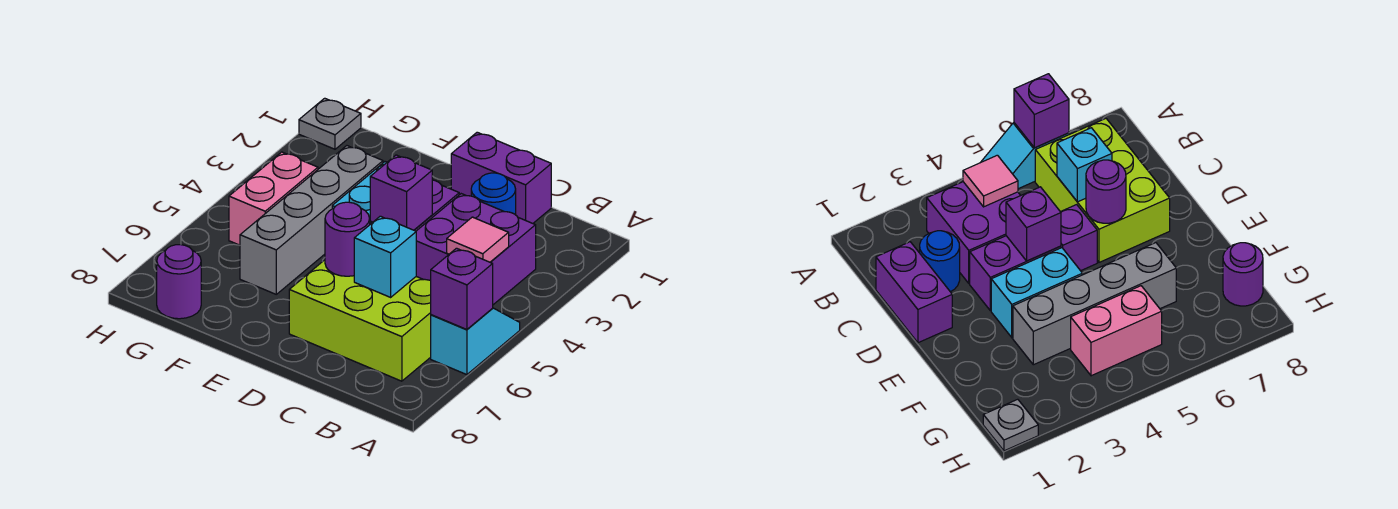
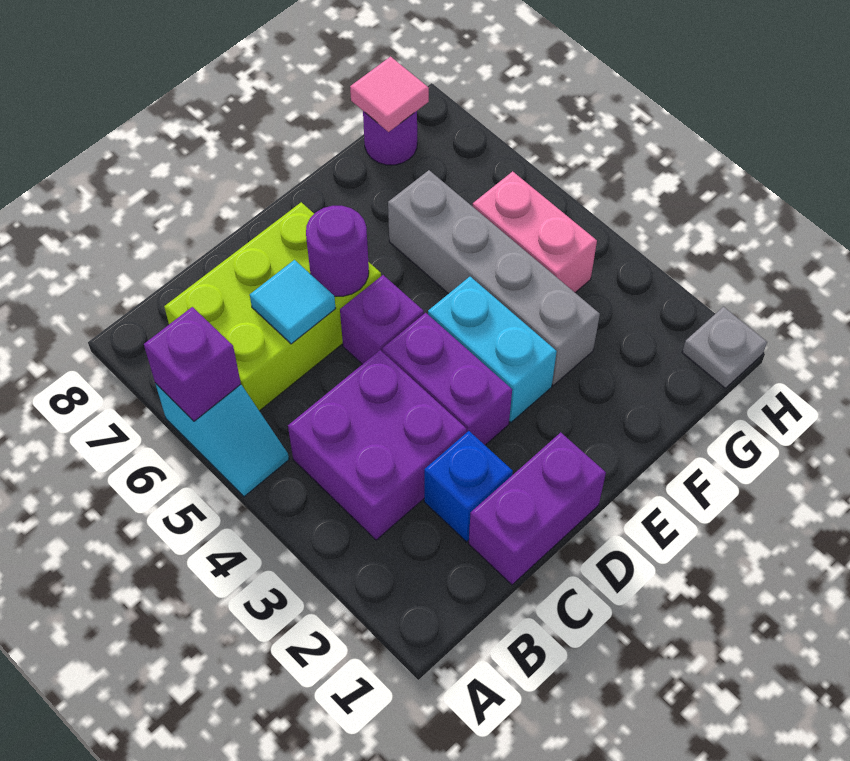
pink tile B4 level 2 -> pink tile G8 level 2
blue round brick C2 level 1 -> blue brick C2 level 1
cyan brick C6 level 2 -> cyan tile C6 level 2
purple brick D4 level 2 -> none

